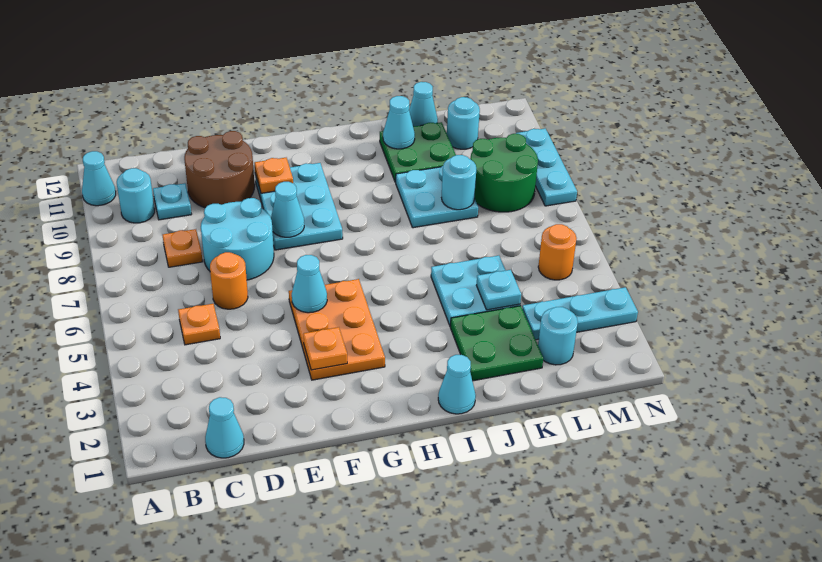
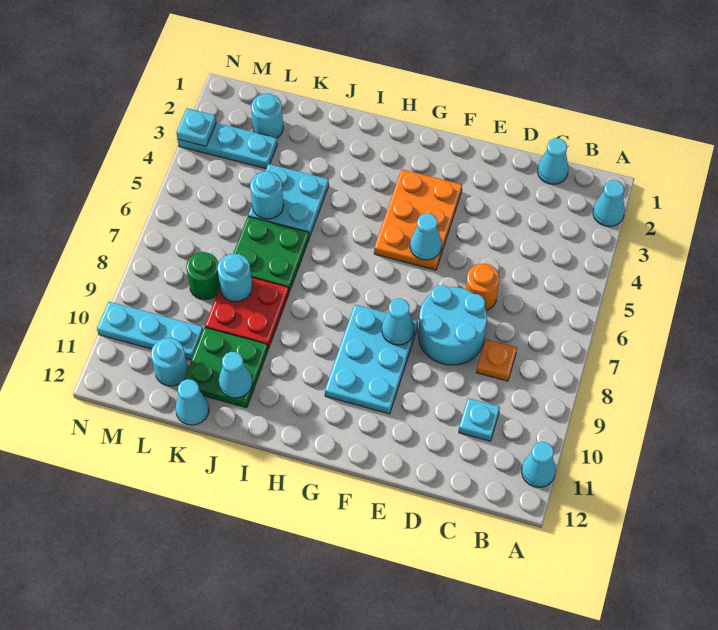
cyan round brick B10 level 1 -> cyan round brick K5 level 2
orange plate C5 level 1 -> none
brown round brick D10:E11 level 1 -> none
orange plate F3 level 2 -> none
orange plate F10 level 2 -> none
cyan cone I1 level 1 -> cyan cone A2 level 1
green plate J2:K3 level 1 -> green plate J6:K7 level 1
cyan plate J8:K9 level 1 -> red plate J8:K9 level 1
cyan plate K4 level 2 -> cyan plate N3 level 2
green round brick L8:M9 level 1 -> green round brick L8 level 1
orange round brick M5 level 1 -> none
cyan plate N8:N10 level 1 -> cyan plate L10:N10 level 1

